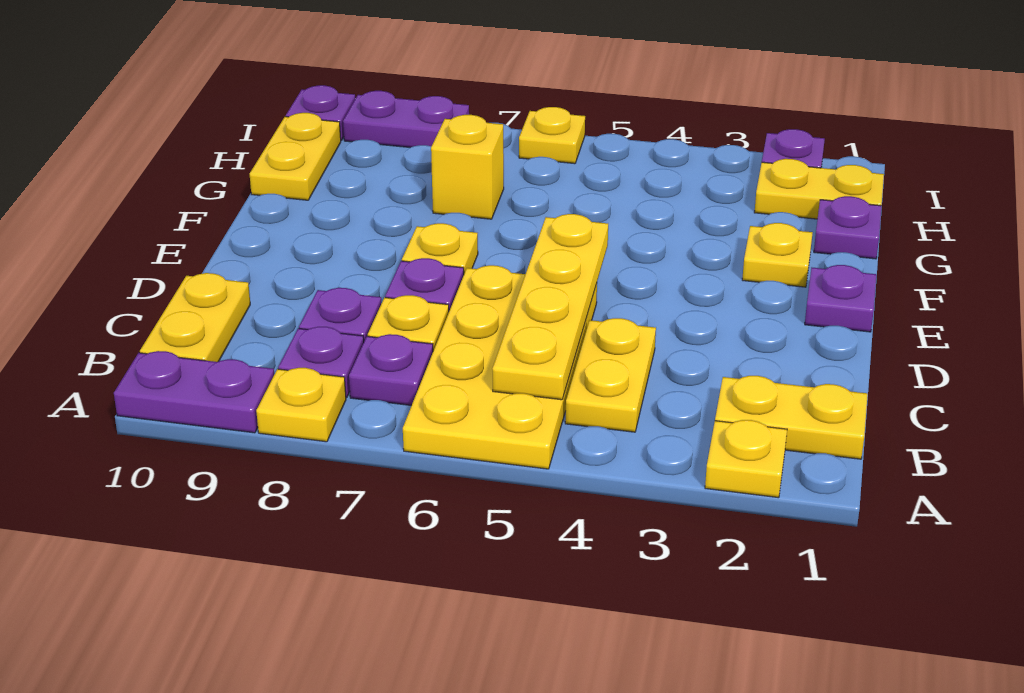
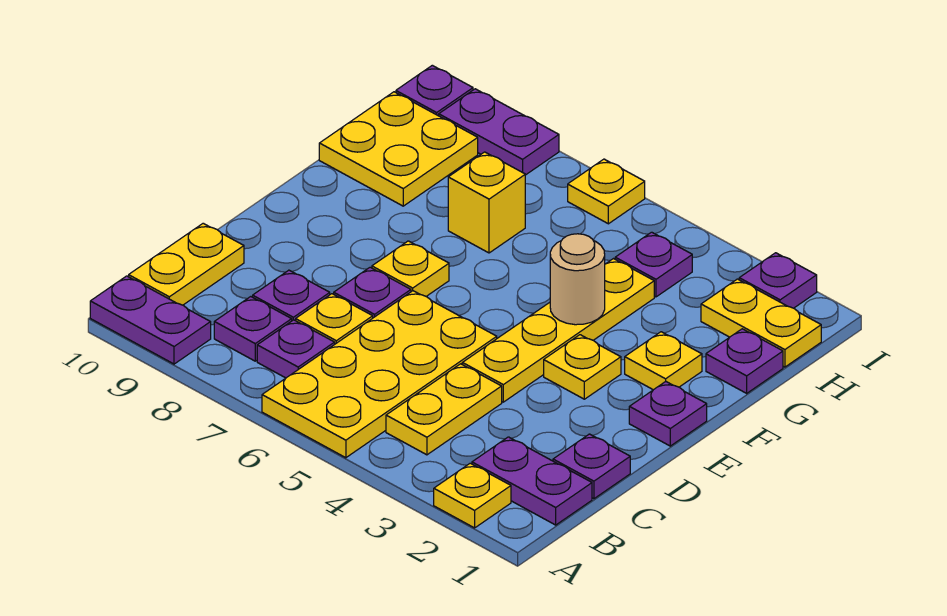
yellow plate A8 level 1 -> yellow plate E3 level 1
yellow plate B1:B2 level 1 -> purple plate B1:B2 level 1
yellow plate B5:E5 level 2 -> yellow plate D4:G4 level 1
none -> purple plate C1 level 1
none -> tan round brick F4 level 2
yellow plate G10:H10 level 1 -> yellow plate G9:H10 level 1
none -> purple plate H4 level 1

